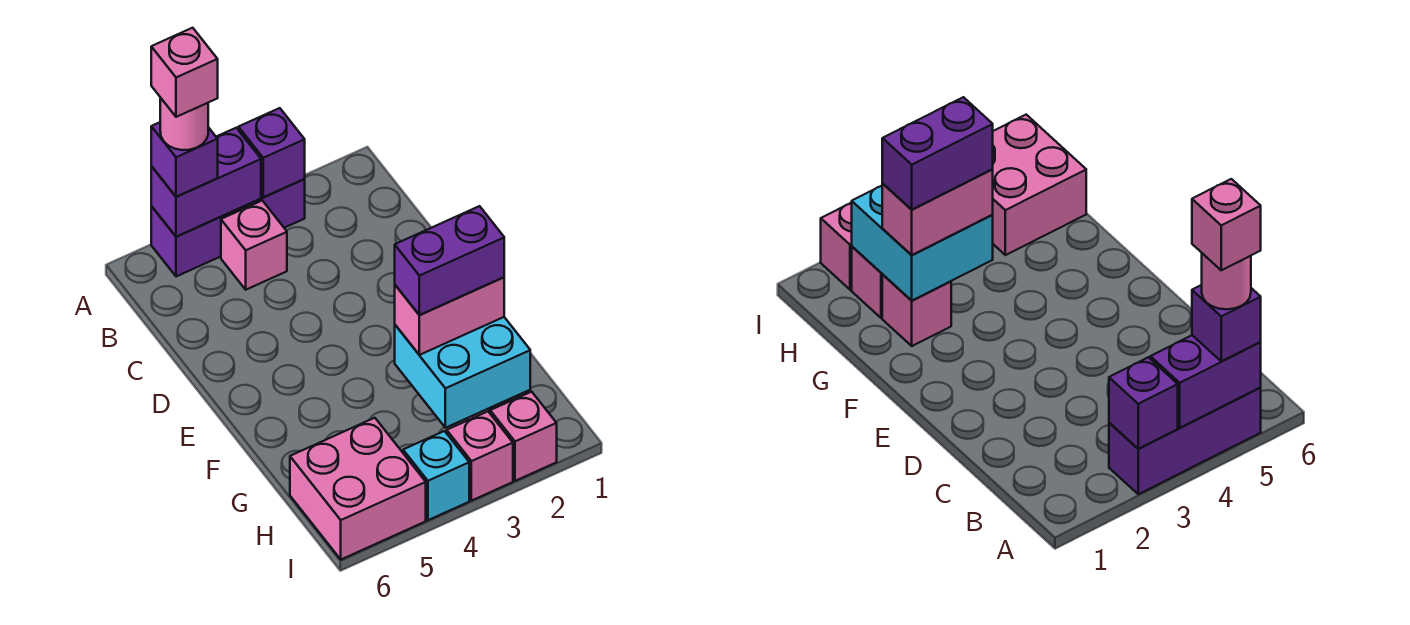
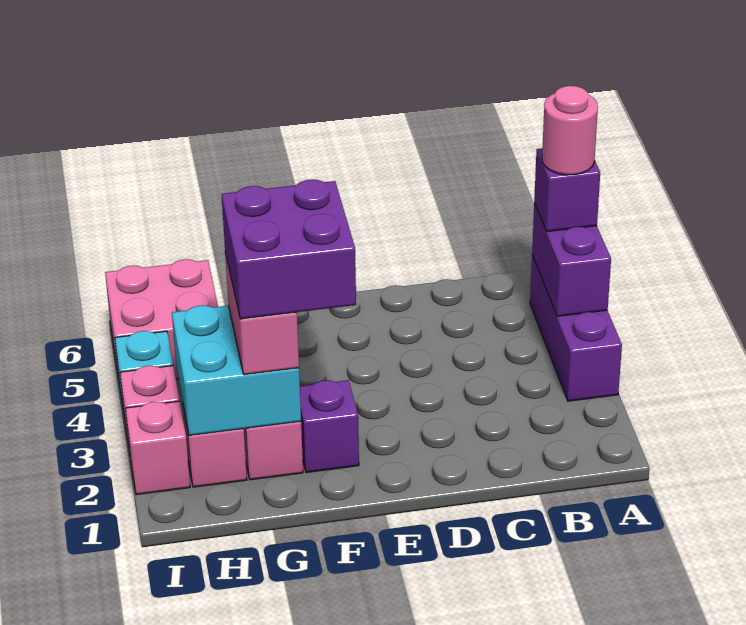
purple brick A3 level 2 -> purple brick F2 level 1
pink brick A5 level 5 -> none
pink brick B4 level 1 -> none
purple brick G2:G3 level 4 -> purple brick F2:G3 level 4

